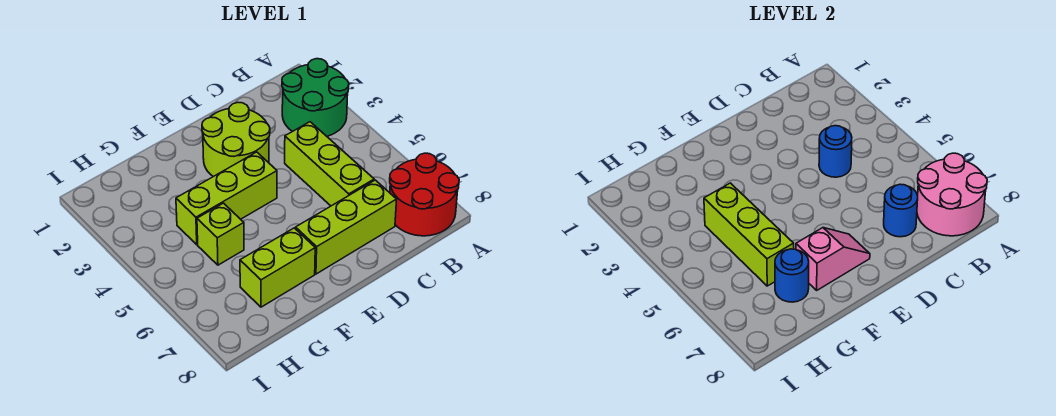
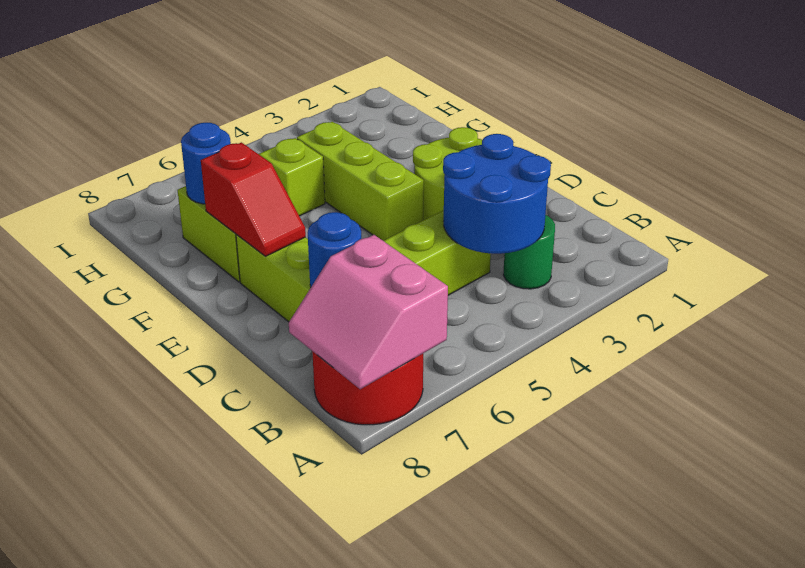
green round brick A2:B3 level 1 -> green round brick B3 level 1
pink round brick A7:B8 level 2 -> pink slope A7:B8 level 2 top 7
blue round brick C4 level 2 -> blue round brick B3:C4 level 2
pink slope E7:F7 level 2 top F -> red slope E7:F7 level 2 top F
lime brick G4:G6 level 2 -> none

